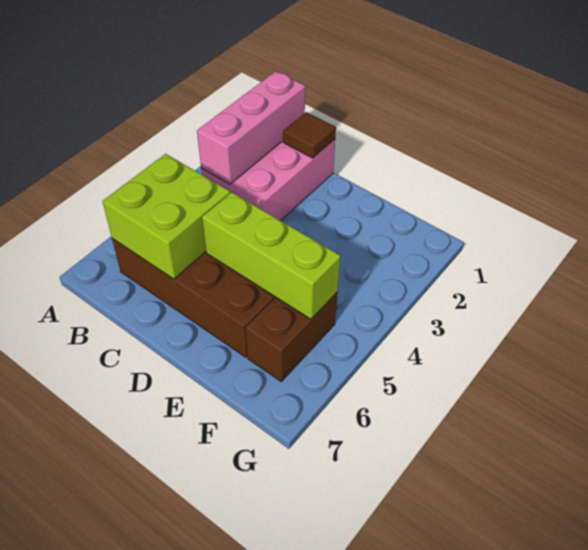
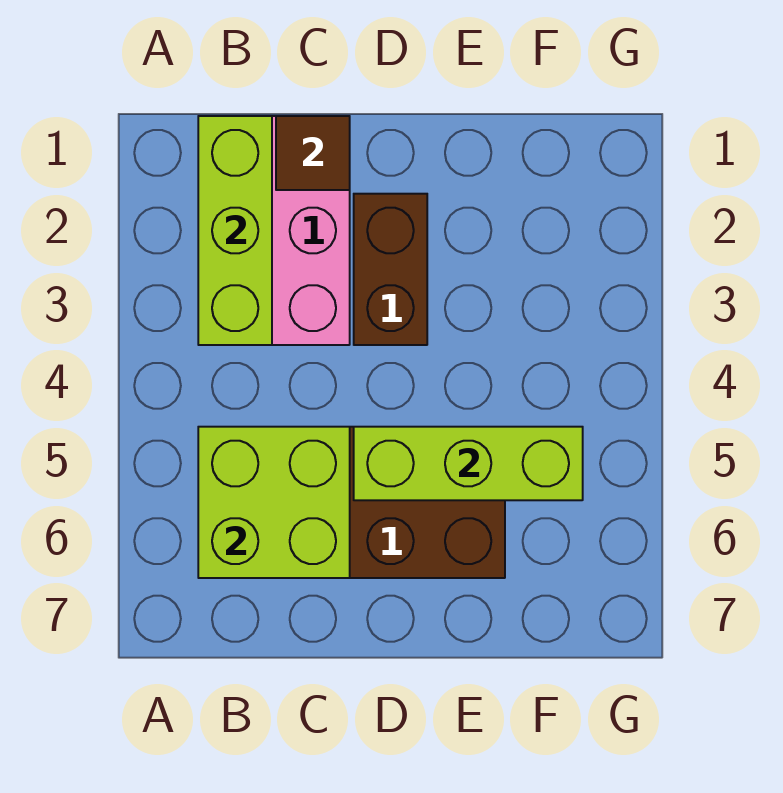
pink brick B1:B3 level 2 -> lime brick B1:B3 level 2
brown brick F5:F6 level 1 -> brown brick D2:D3 level 1

